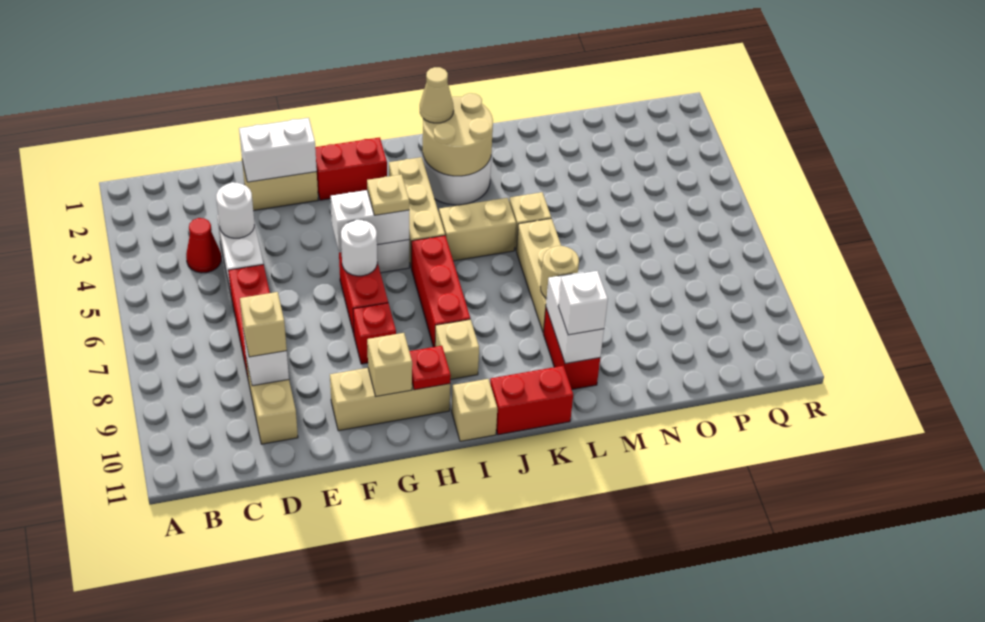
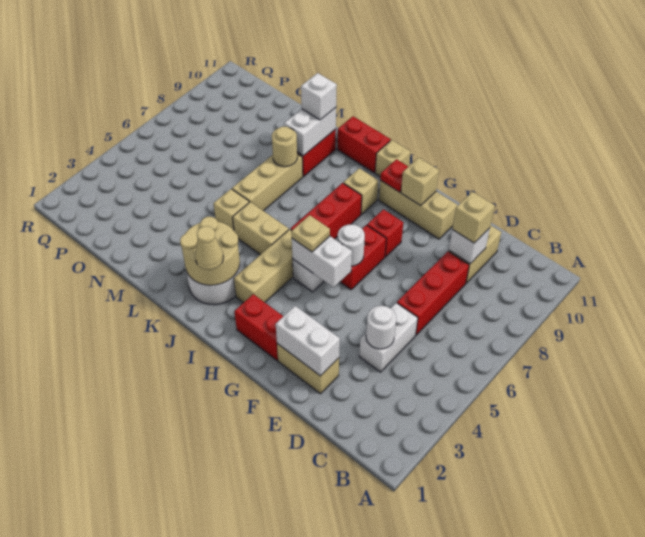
red cone C4 level 1 -> none

